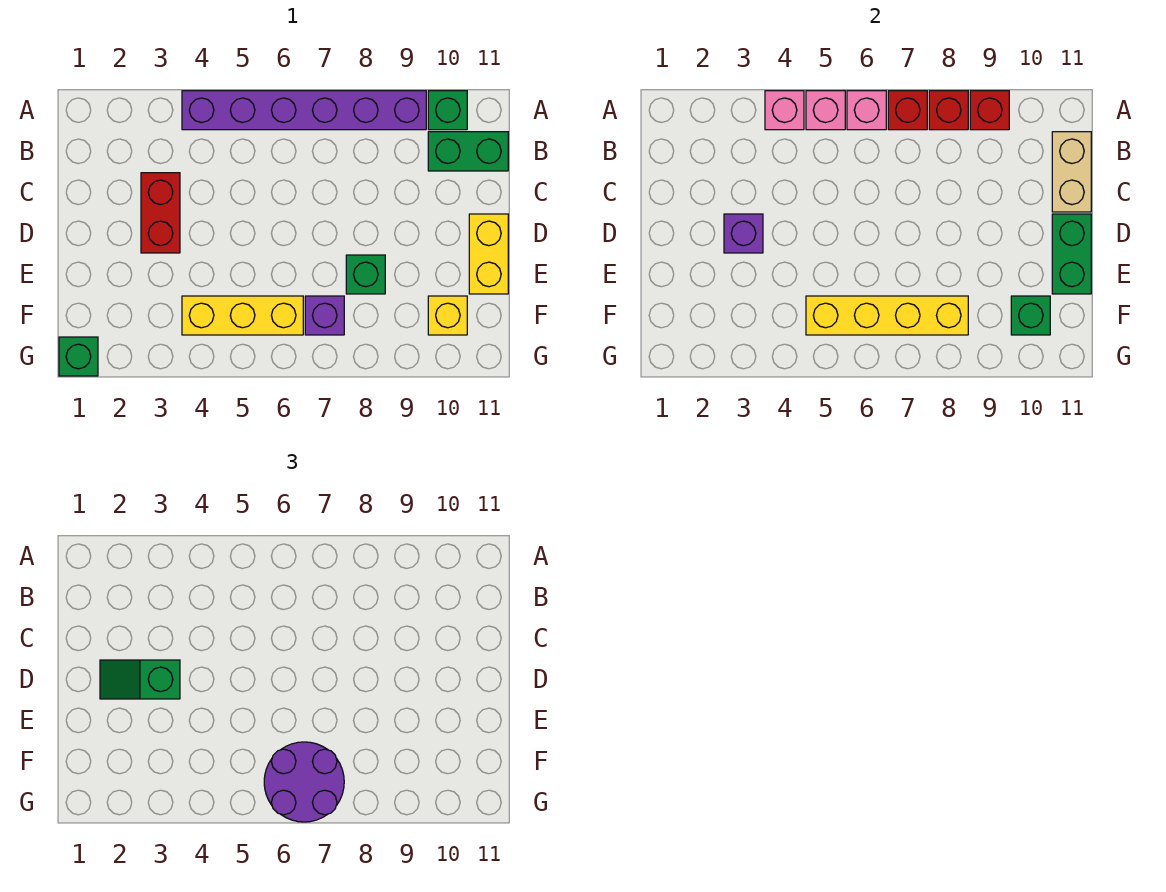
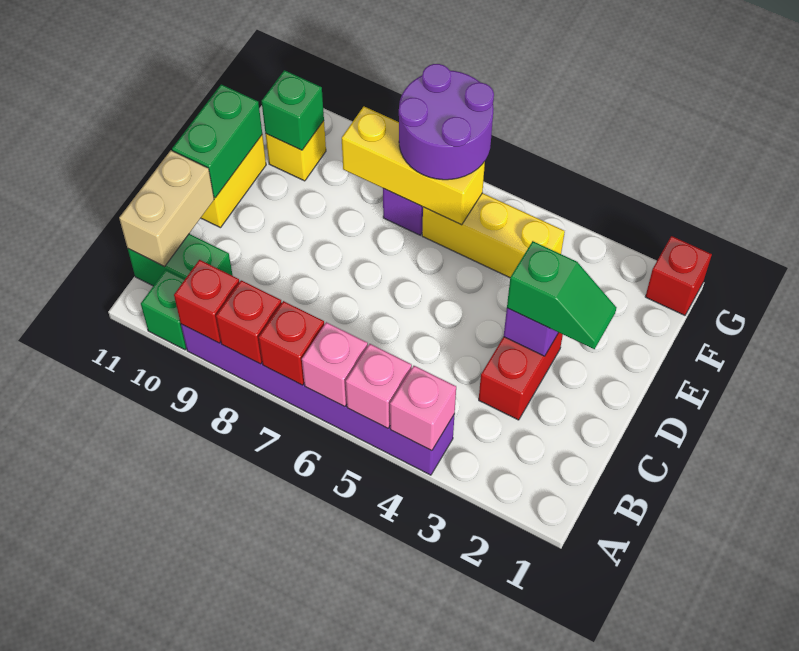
green brick E8 level 1 -> none
yellow brick F5:F8 level 2 -> yellow brick F6:F8 level 2
green brick G1 level 1 -> red brick G1 level 1

